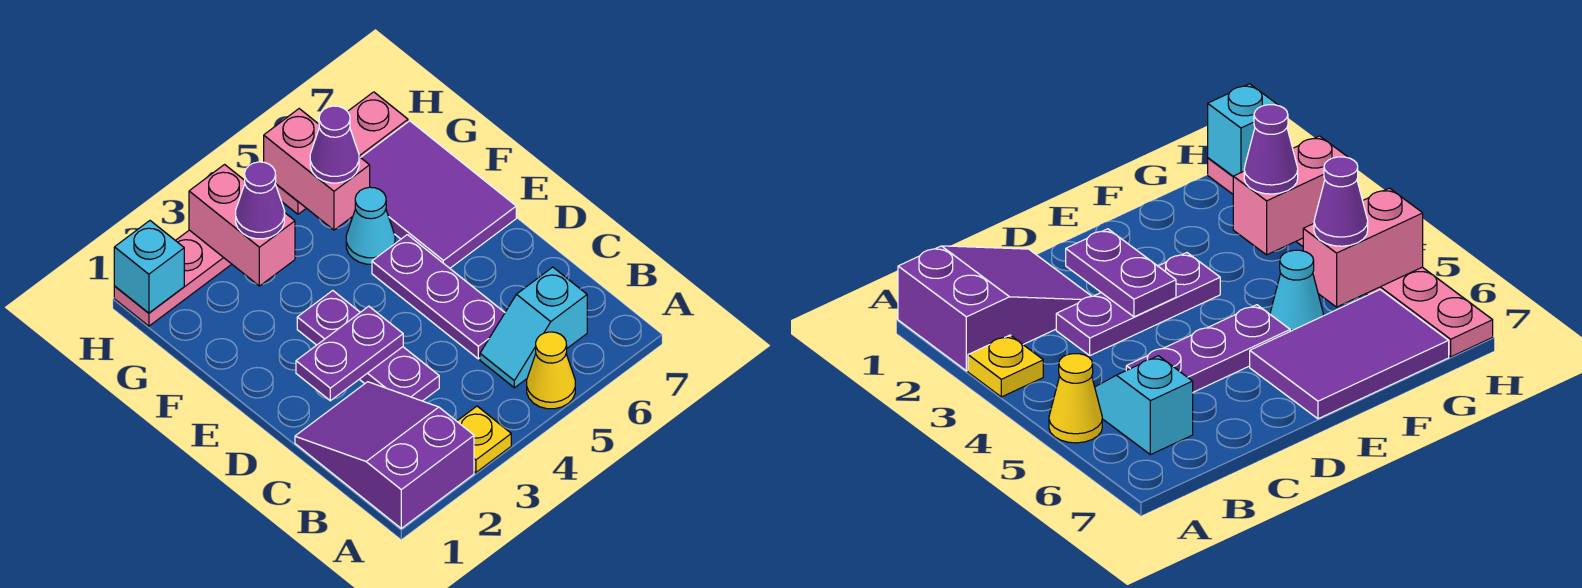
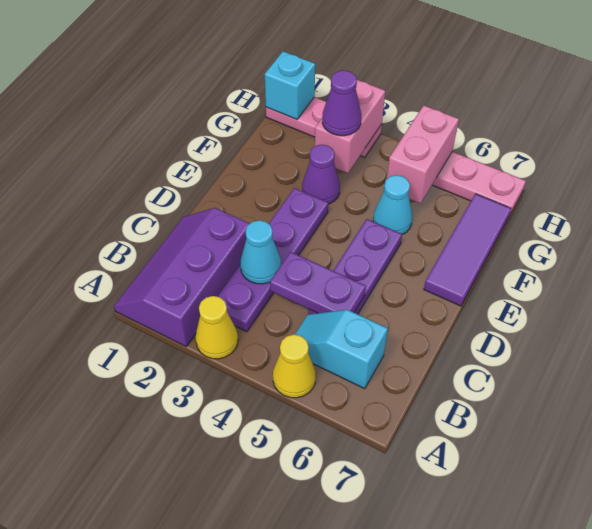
purple slope A1:C2 level 1 top A -> purple slope A1:C2 level 1 top 2
yellow plate A3 level 1 -> yellow cone A3 level 1
purple plate C3:E3 level 1 -> purple plate B3:E3 level 1
none -> cyan cone C3 level 2
purple plate D2:D3 level 2 -> purple plate C4:C5 level 2
purple tile E6:G7 level 1 -> purple tile E7:G7 level 1
purple cone G5 level 3 -> purple cone F3 level 1

